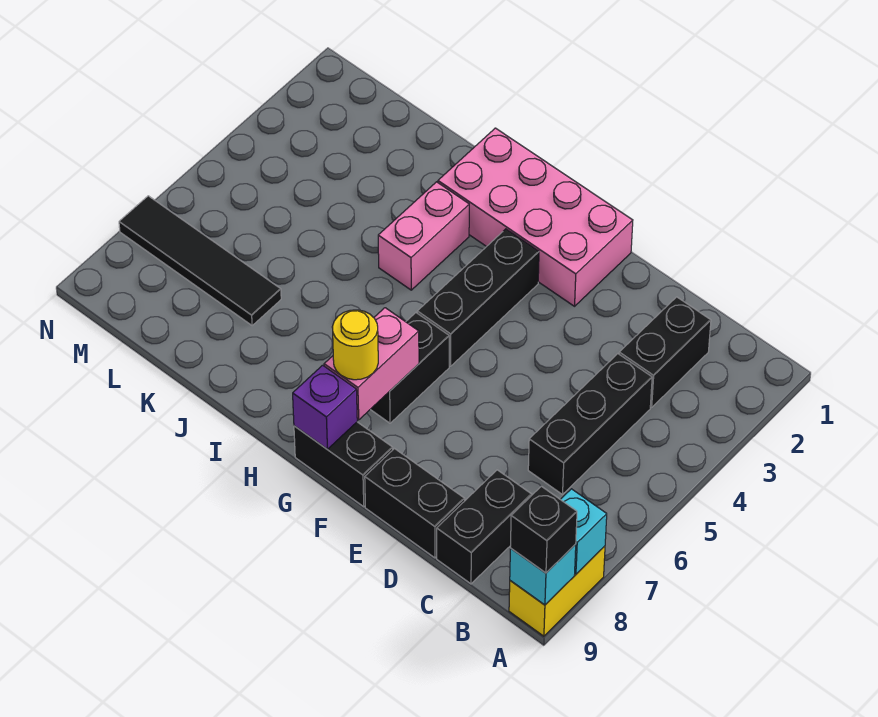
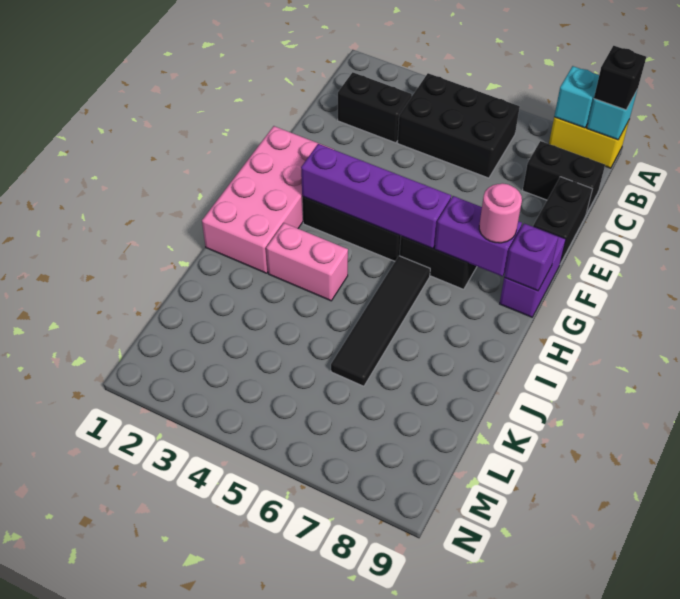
black brick C4:C6 level 1 -> black brick B4:C6 level 1
black brick F9:G9 level 1 -> purple brick F9:G9 level 1
none -> purple brick G3:G6 level 2
pink brick G7:G8 level 2 -> purple brick G7:G8 level 2
yellow round brick G8 level 3 -> pink round brick G8 level 3
black tile K7:N7 level 1 -> black tile H6:K6 level 1

